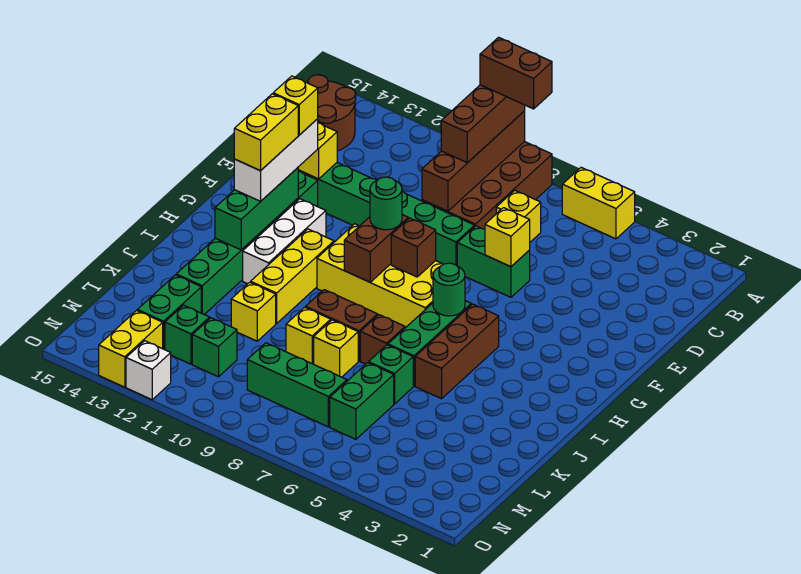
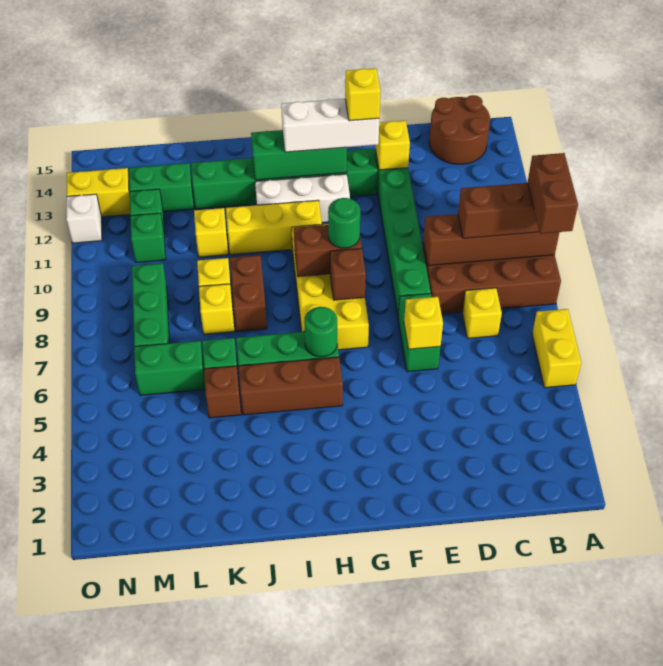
yellow brick G13:H13 level 4 -> none
brown brick J7 level 1 -> brown brick K5 level 1

